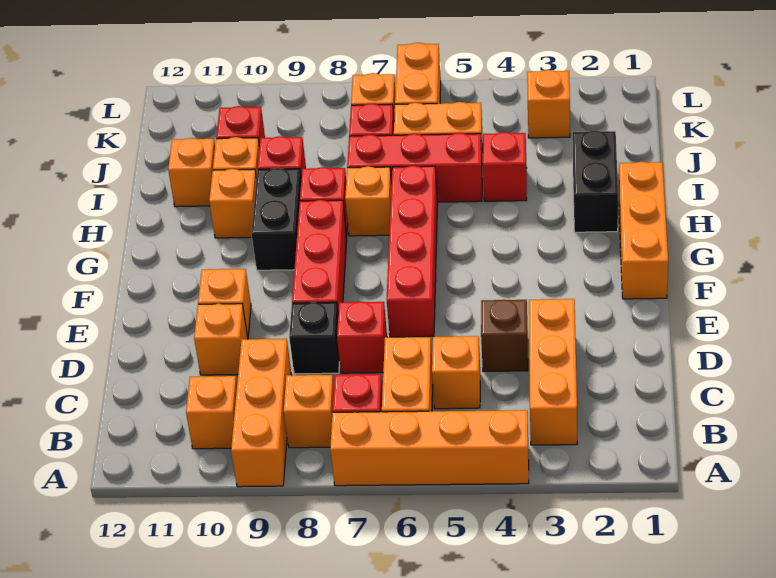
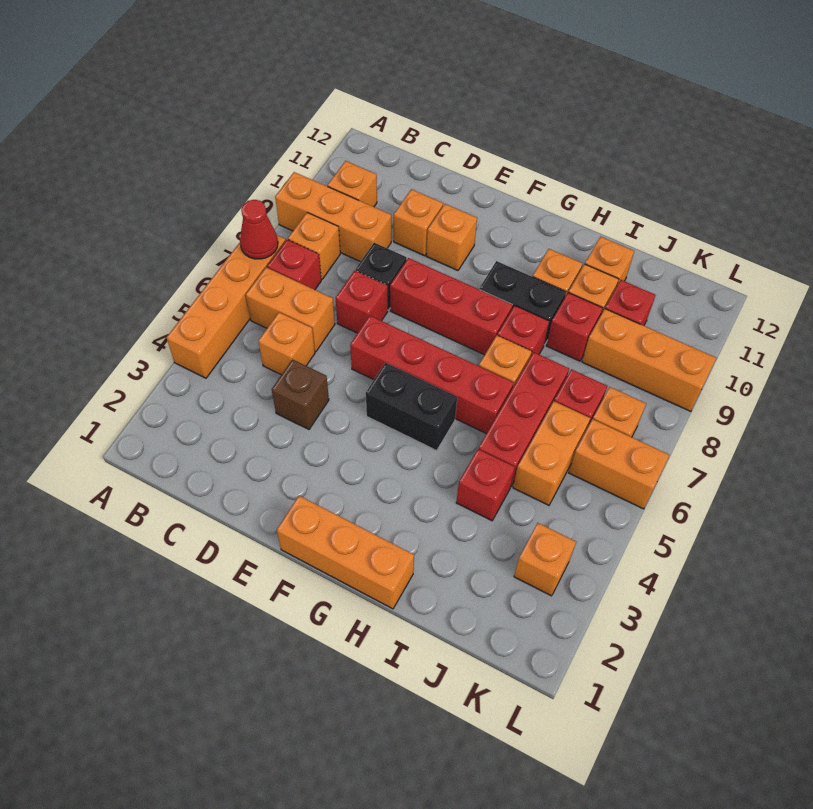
none -> red cone A7 level 2
orange brick B3:D3 level 1 -> orange brick J9:L9 level 1
black brick H2:I2 level 1 -> black brick F5:G5 level 1

